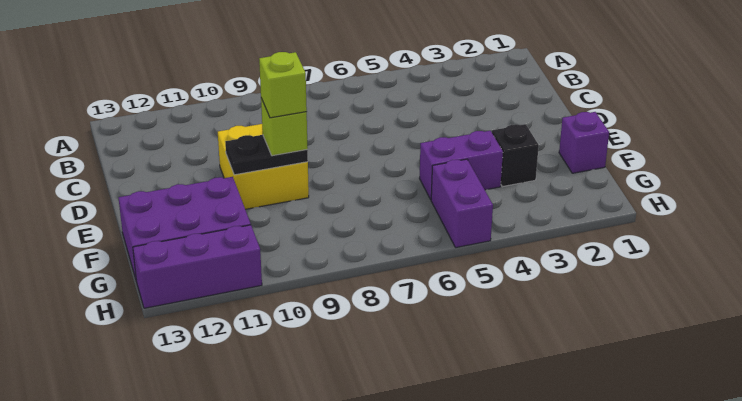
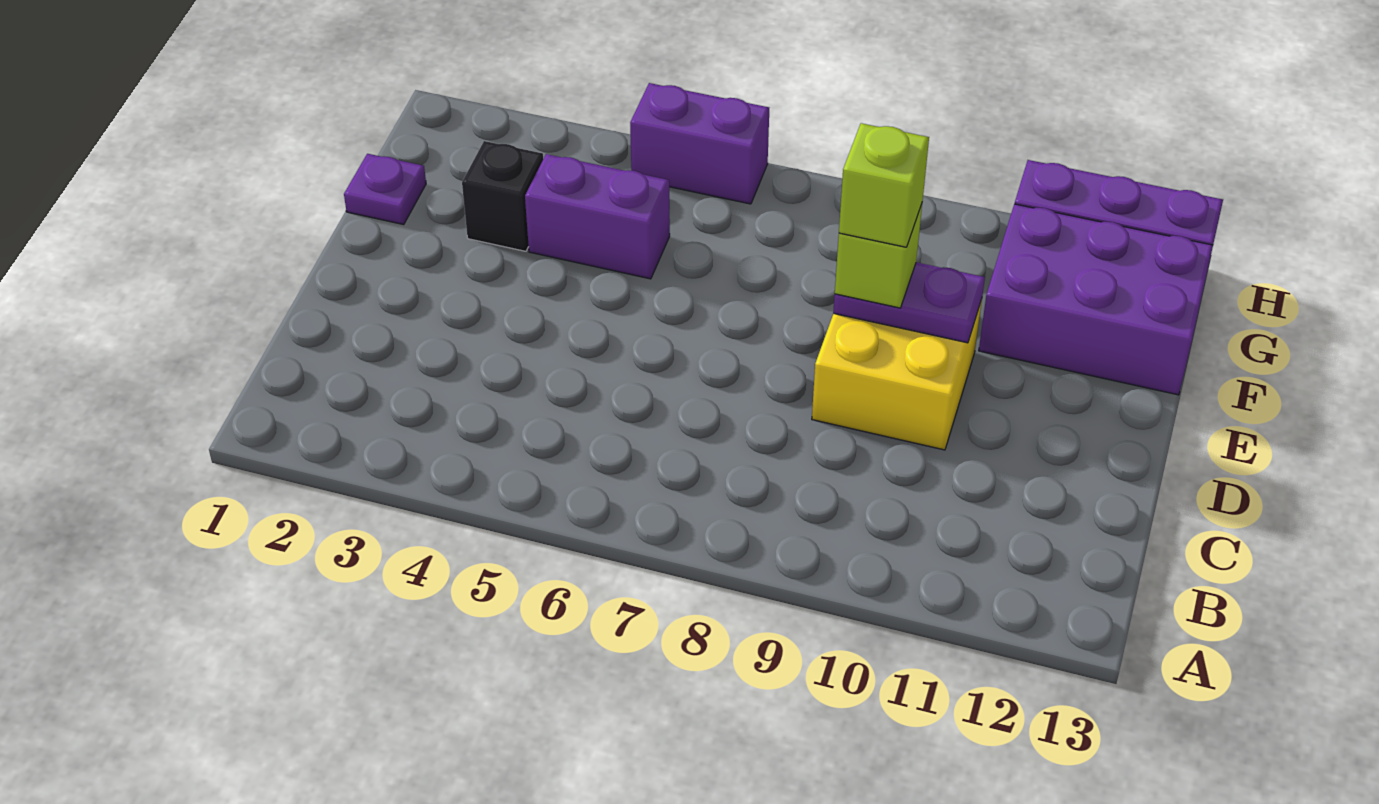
black plate E9:E10 level 2 -> purple plate E9:E10 level 2
purple brick F1 level 1 -> purple plate F1 level 1
purple brick G5:H5 level 1 -> purple brick H5:H6 level 1

